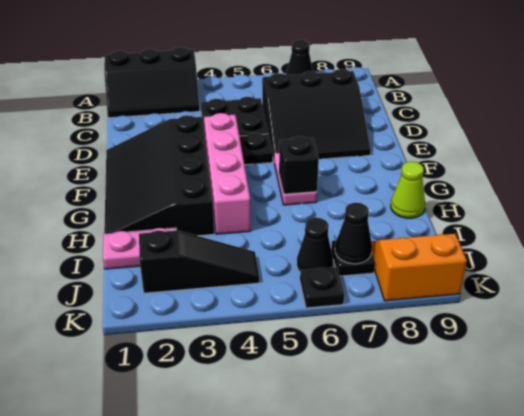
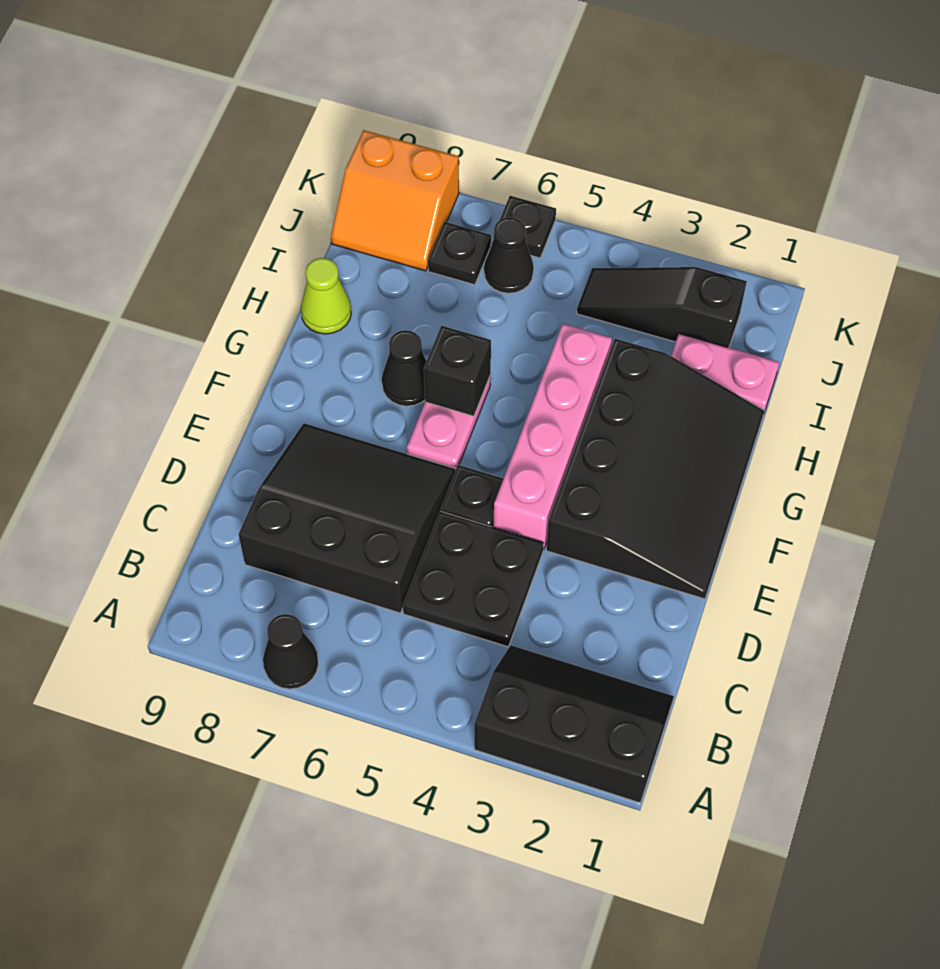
black cone J7 level 2 -> black cone G7 level 1

